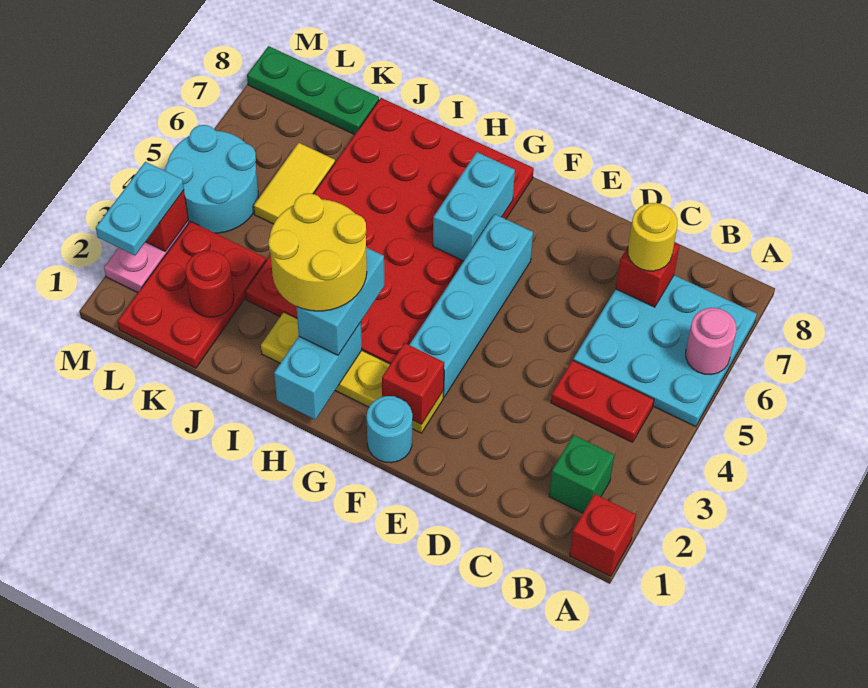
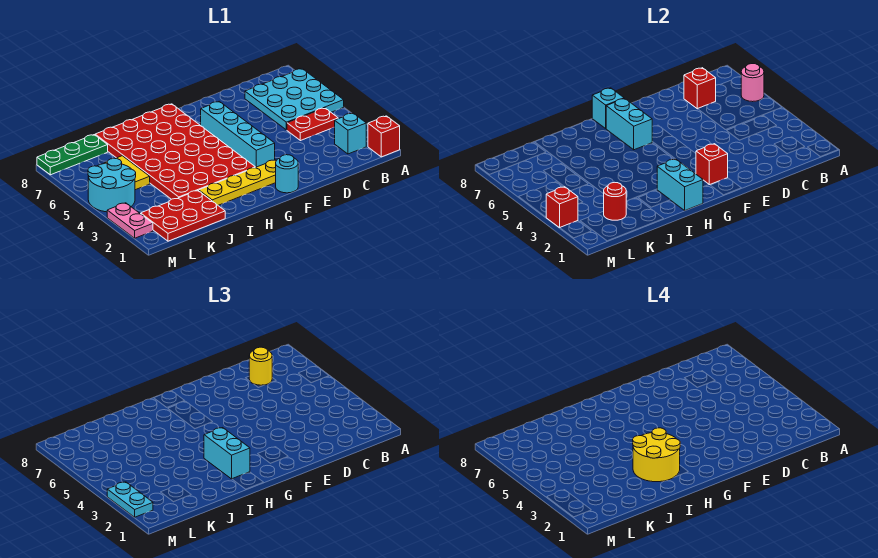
green brick B2 level 1 -> cyan brick B2 level 1
none -> cyan brick G8 level 2
red plate K1:L3 level 1 -> red plate J1:L2 level 1

